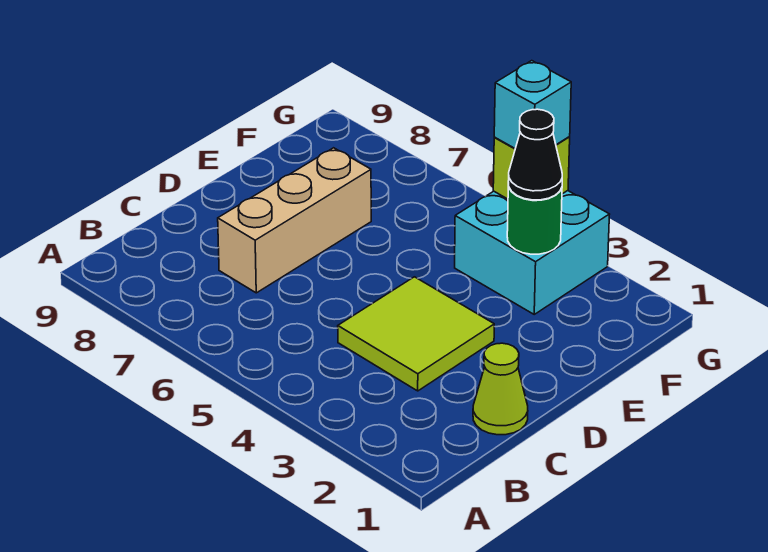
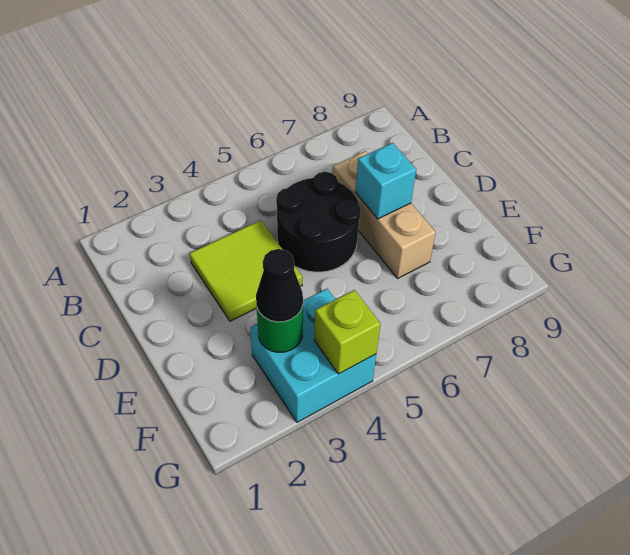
lime cone C1 level 1 -> none
none -> black round brick C5:D6 level 1
cyan brick G4 level 3 -> cyan brick D7 level 2

